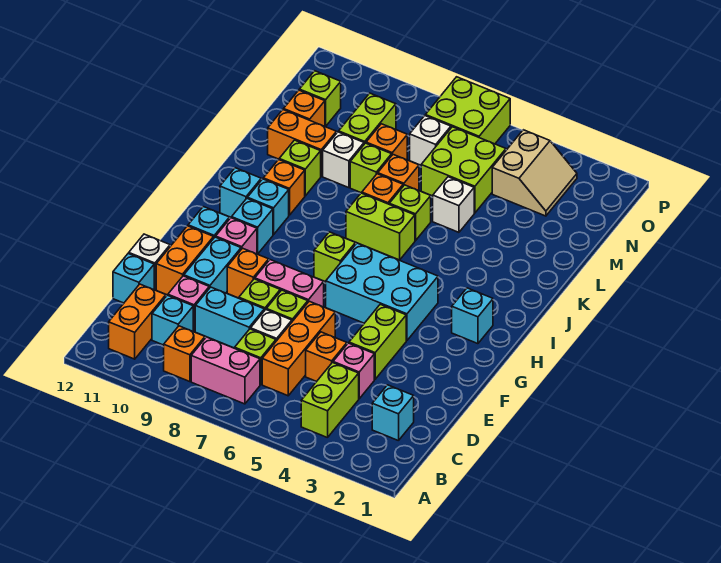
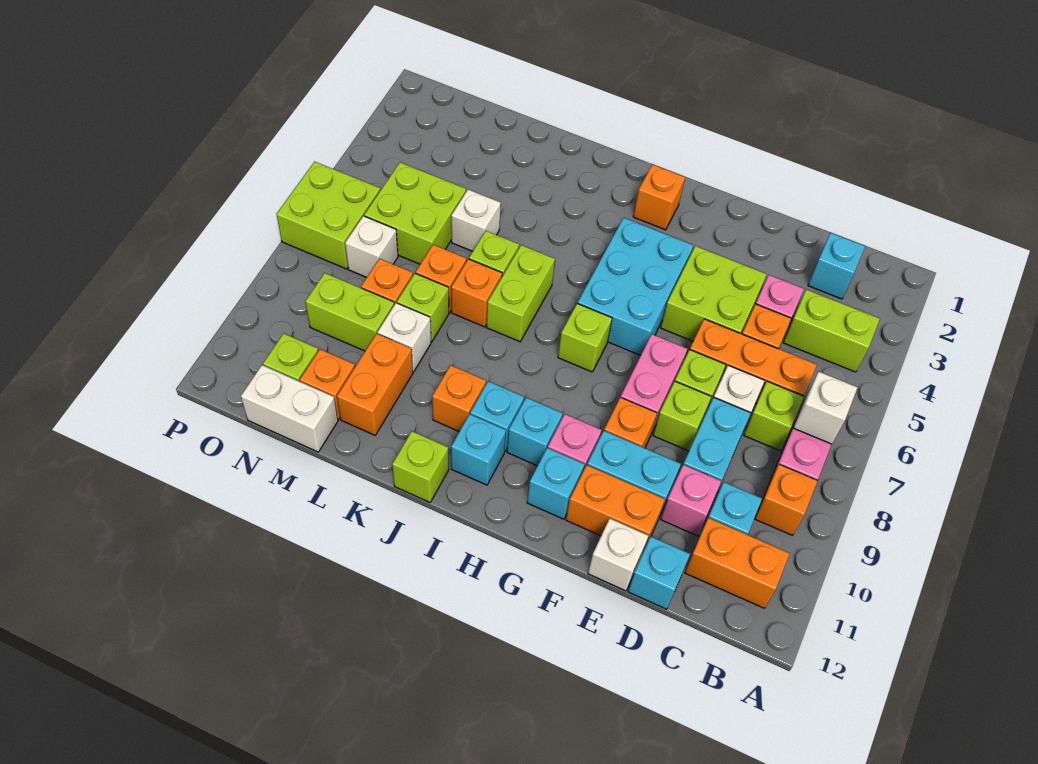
none -> white brick B7 level 2
lime brick E4:F4 level 1 -> lime brick E4:F5 level 1
cyan brick H2 level 1 -> orange brick H2 level 1
lime brick K10 level 1 -> lime brick J12 level 1
none -> white brick M12:N12 level 1
tan slope N3:O4 level 1 top 4 -> none

